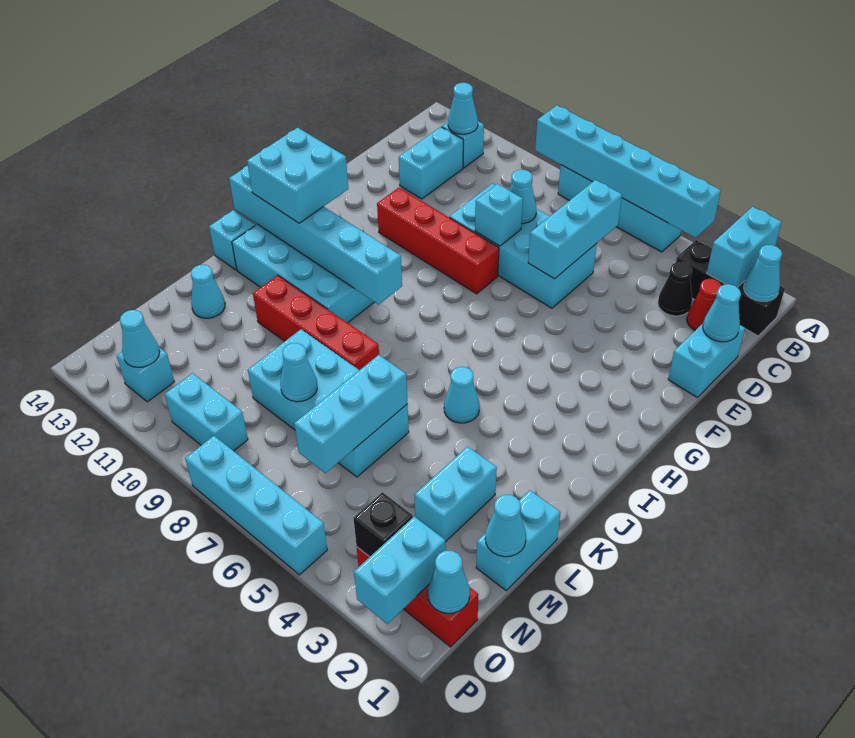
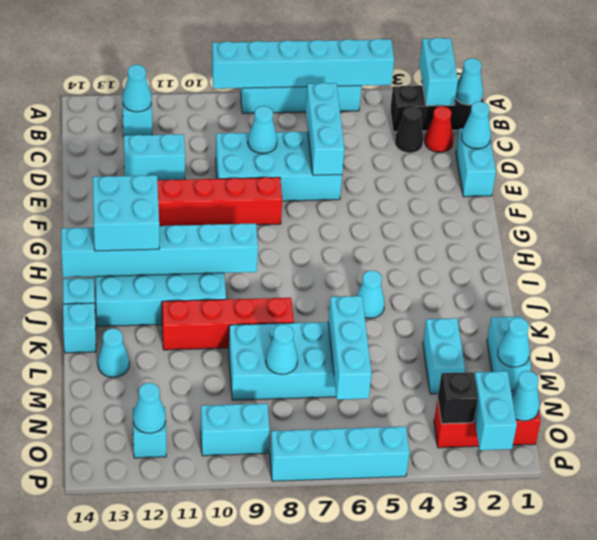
cyan brick C12:D12 level 1 -> cyan brick D11:D12 level 1
cyan brick E8 level 2 -> cyan brick K14 level 1

